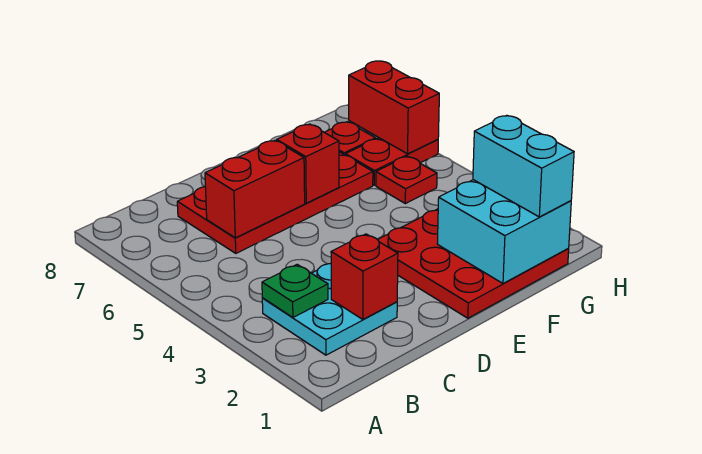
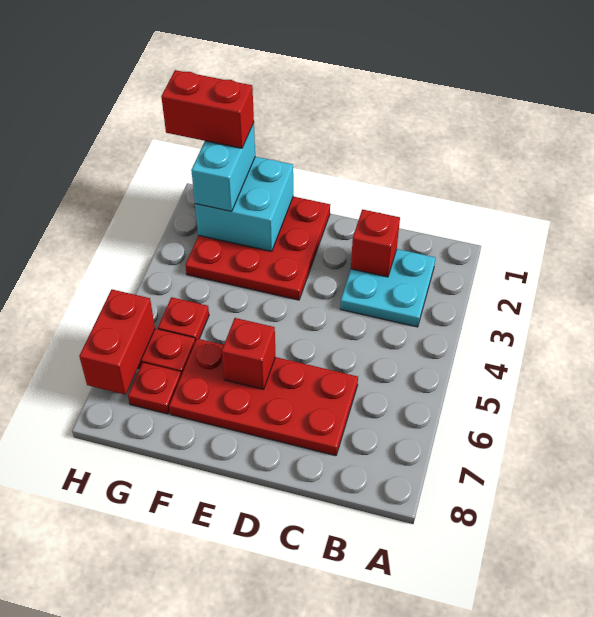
green plate B3 level 2 -> none
red brick C6:D6 level 2 -> red brick G1:H1 level 4

